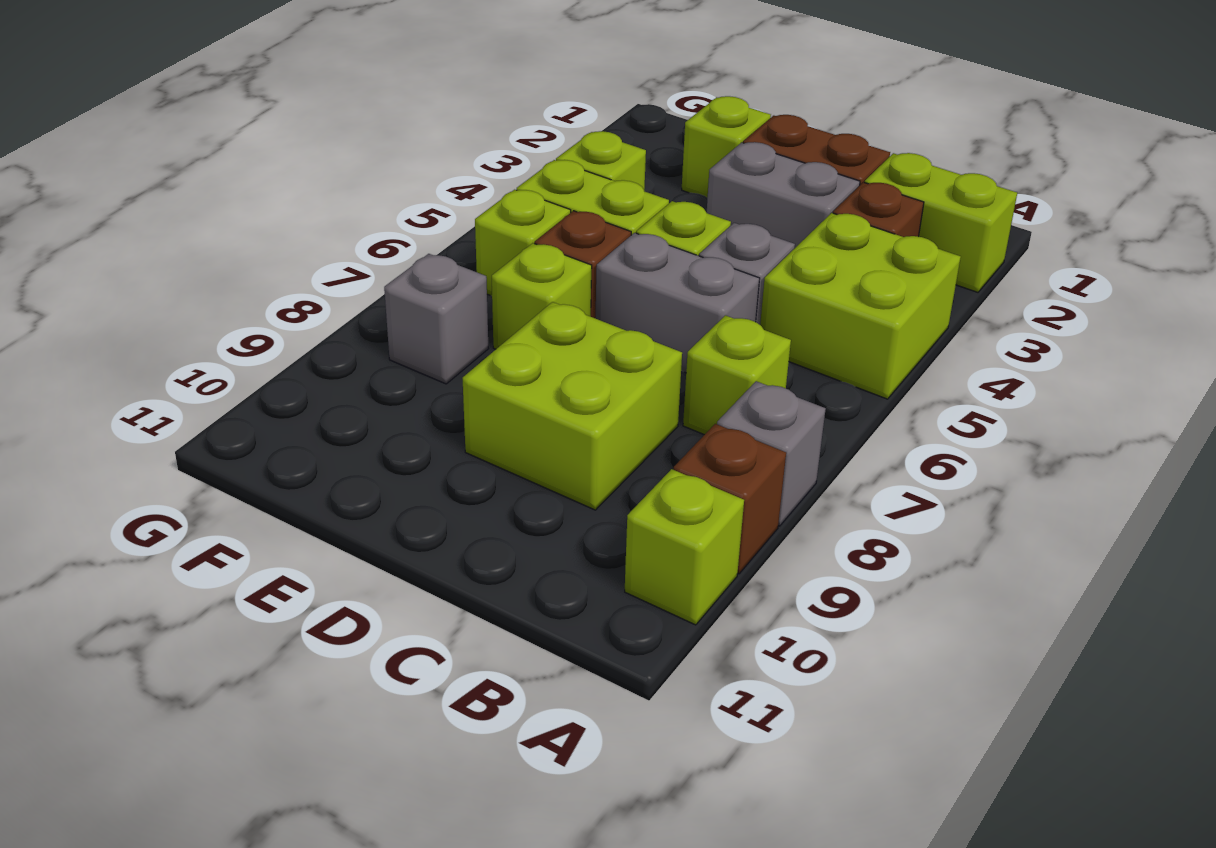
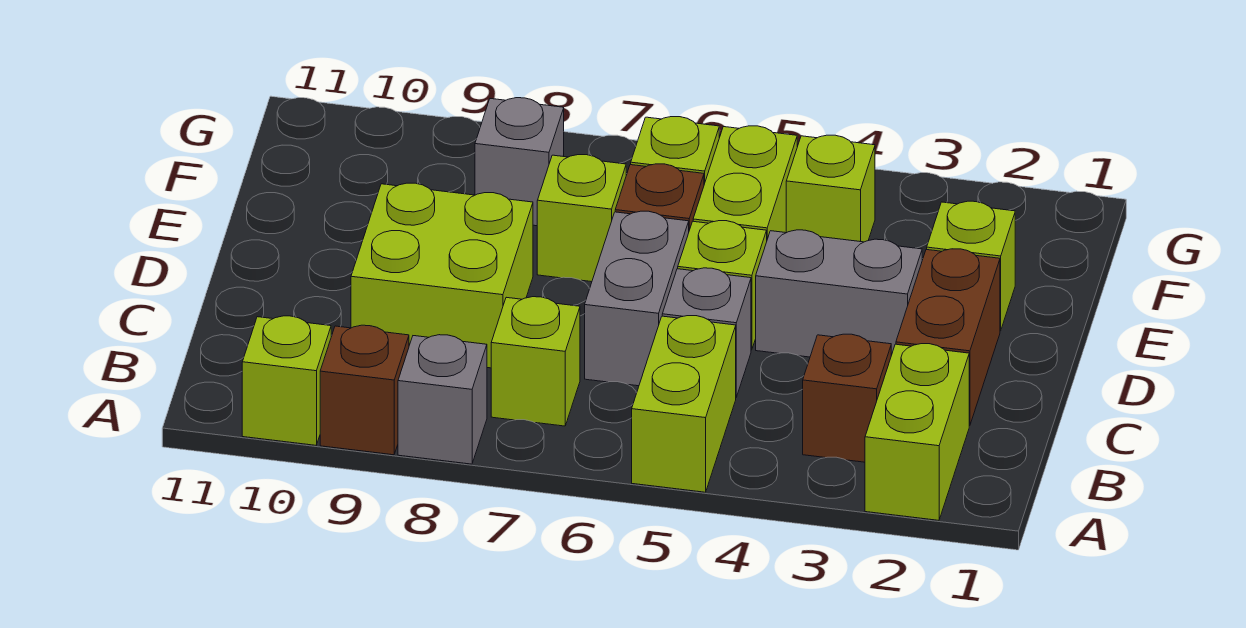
lime brick A4:B5 level 1 -> lime brick A5:B5 level 1
grey brick C3:D3 level 1 -> grey brick D3:D4 level 1

